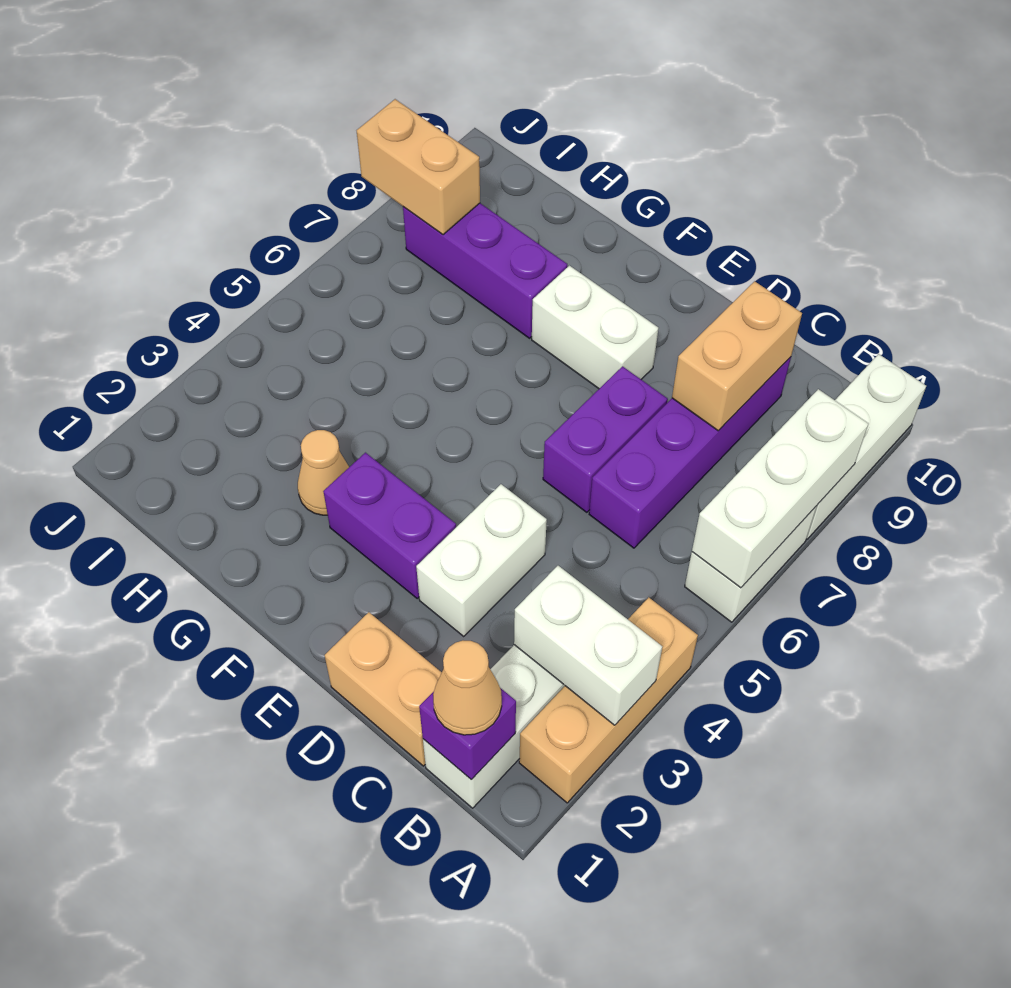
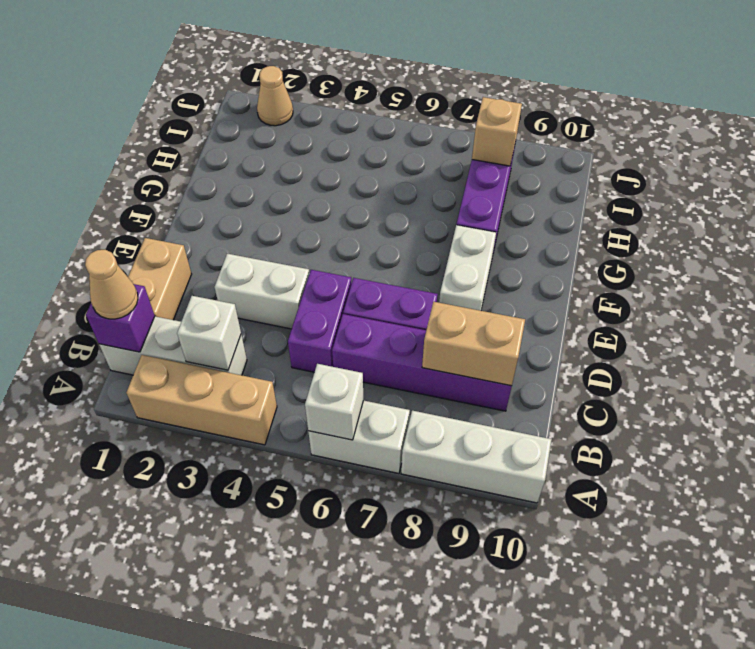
white brick A3:B3 level 2 -> white brick B3 level 2
white brick A6:A8 level 2 -> white brick A6 level 2
purple brick E3:F3 level 1 -> purple brick C5:D5 level 1
tan cone G3 level 1 -> tan cone J2 level 1
tan brick I8:J8 level 2 -> tan brick I8 level 2

